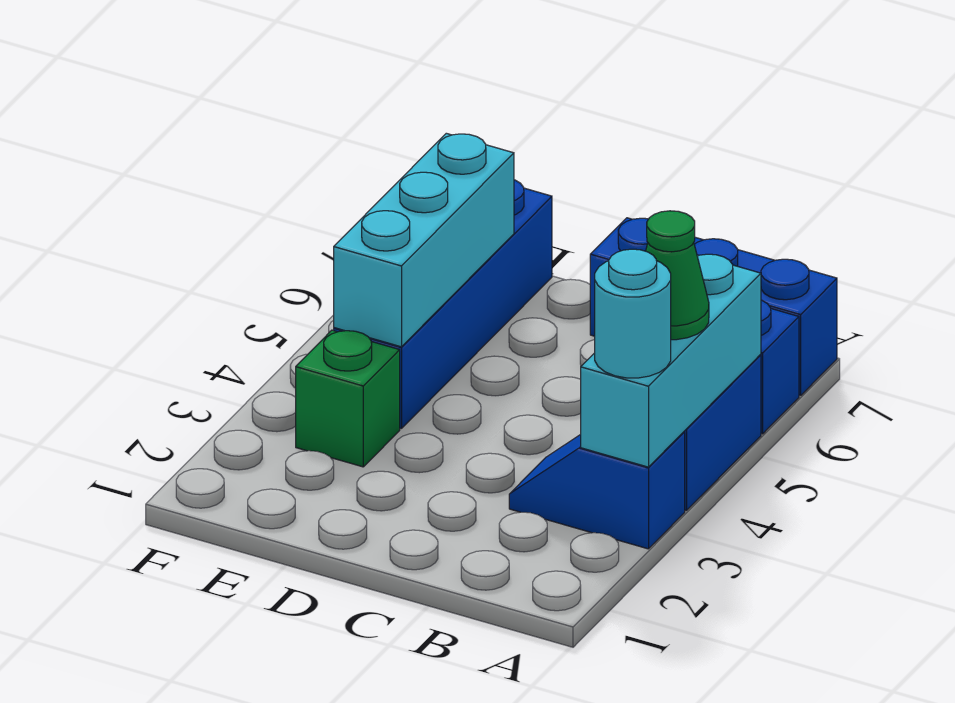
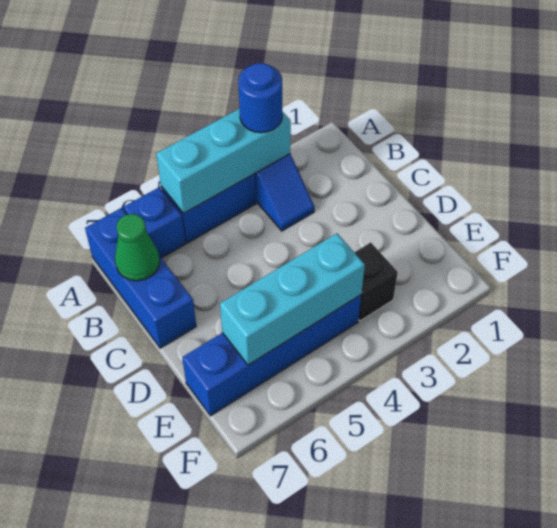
cyan round brick A3 level 3 -> blue round brick A3 level 3
green cone A4 level 3 -> green cone B7 level 2
green brick E3 level 1 -> black brick E3 level 1

